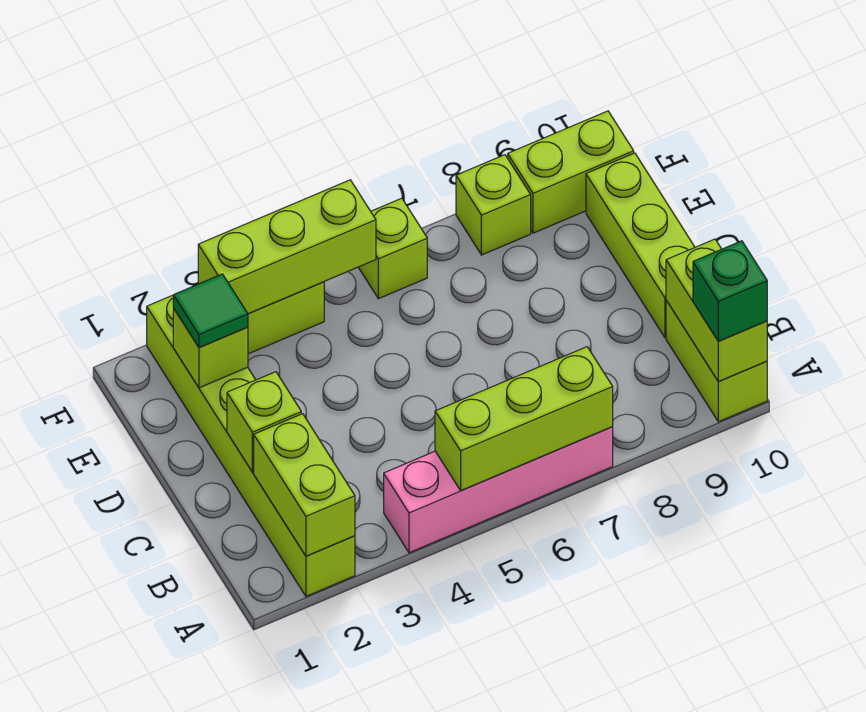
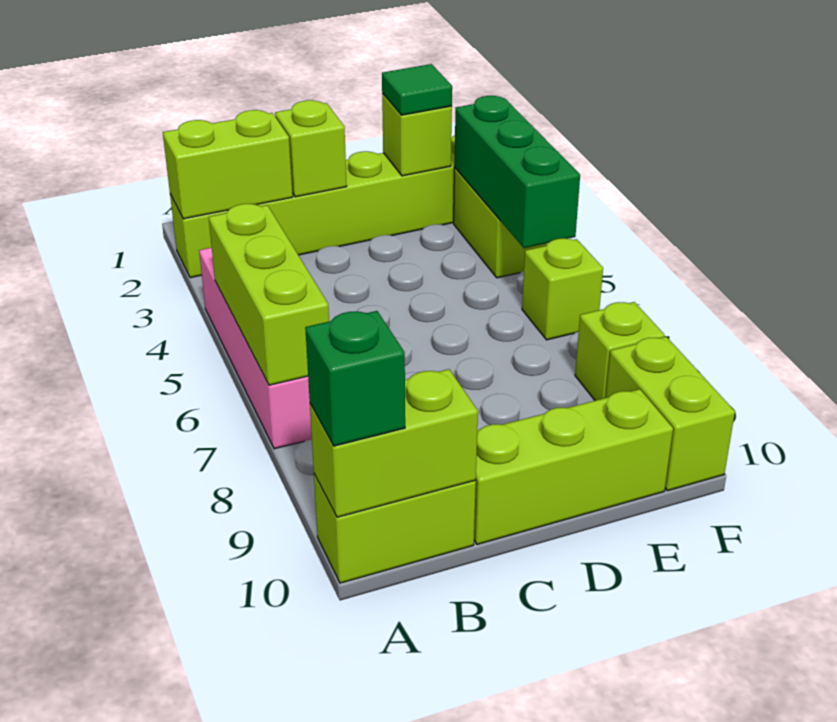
lime brick F3:F5 level 2 -> green brick F3:F5 level 2

